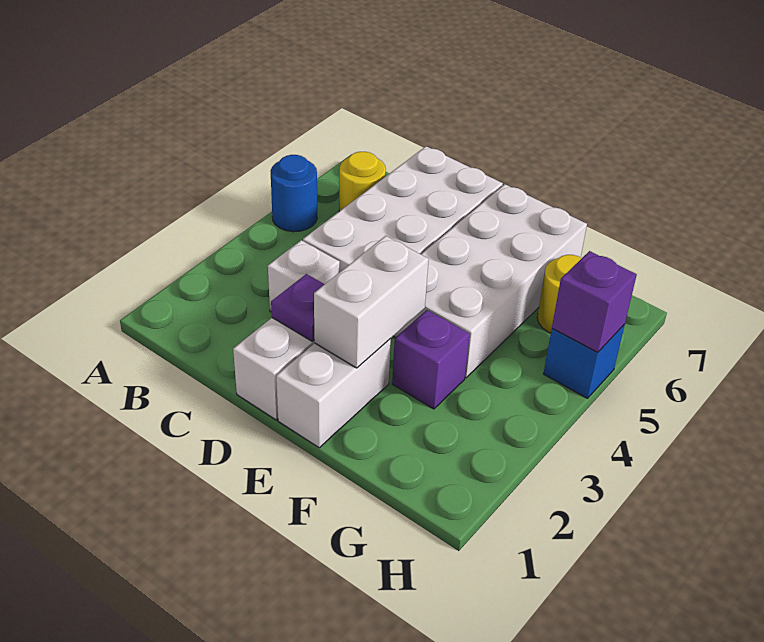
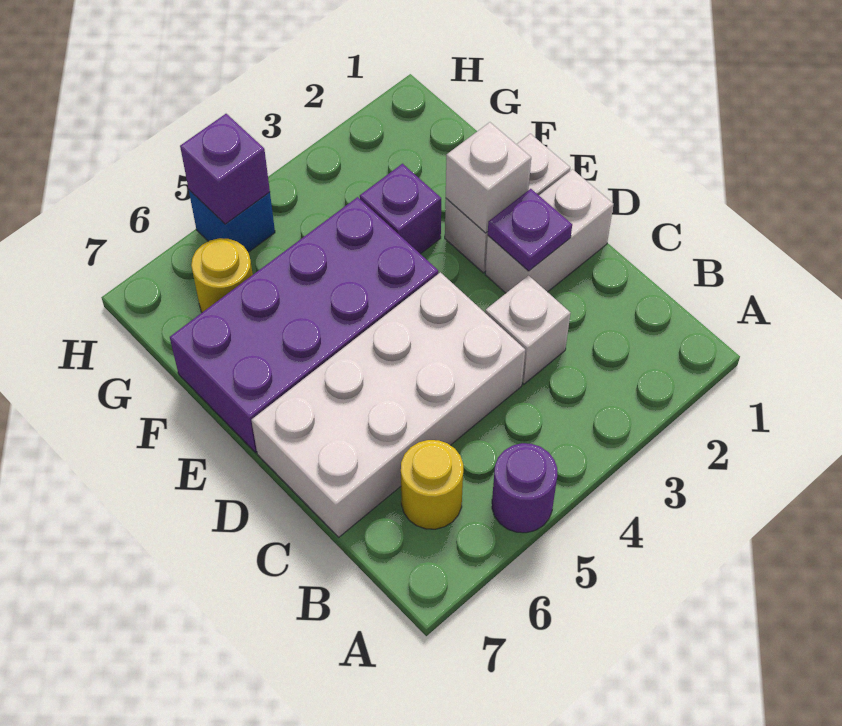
blue round brick A5 level 1 -> purple round brick A5 level 1
white brick E2:E3 level 2 -> white brick E2 level 2
white brick E4:F7 level 1 -> purple brick E4:F7 level 1

